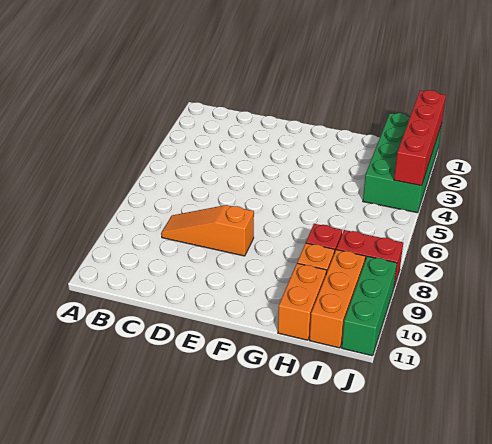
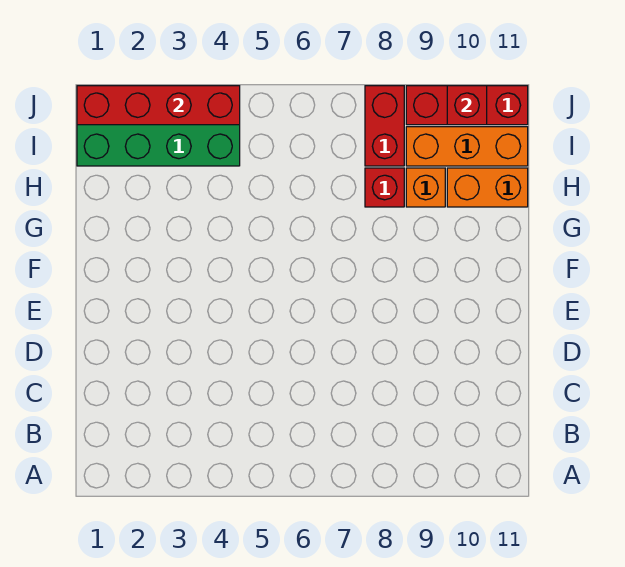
orange slope C8:E8 level 1 top E -> none
green brick J9:J11 level 1 -> red brick J9:J11 level 1
none -> red brick J10 level 2

